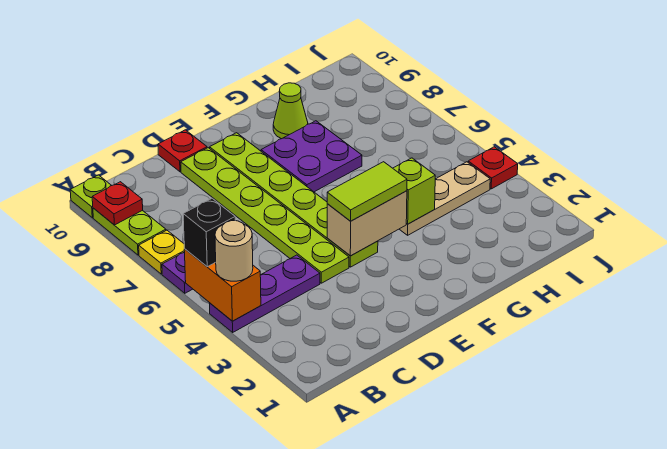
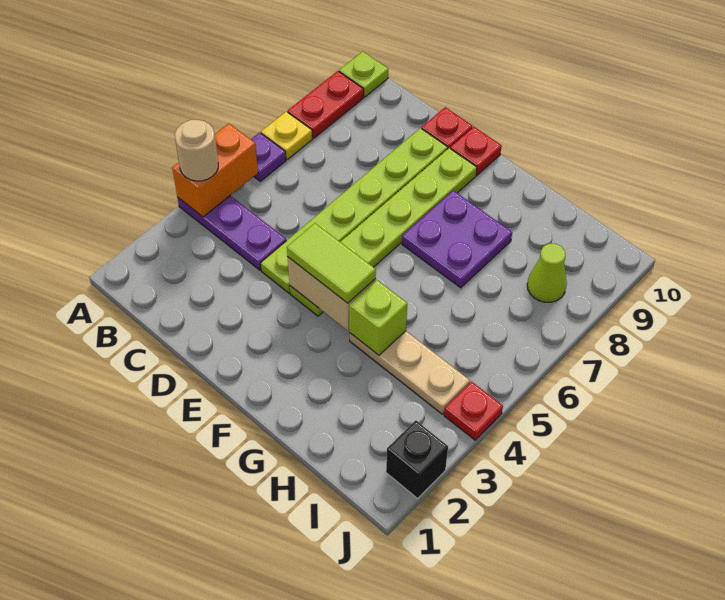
black brick A5 level 3 -> black brick J2 level 1
lime plate A8:A9 level 1 -> red plate A8:A9 level 1
red plate A9 level 2 -> red plate E10 level 1
lime cone G9 level 1 -> lime cone I8 level 1

